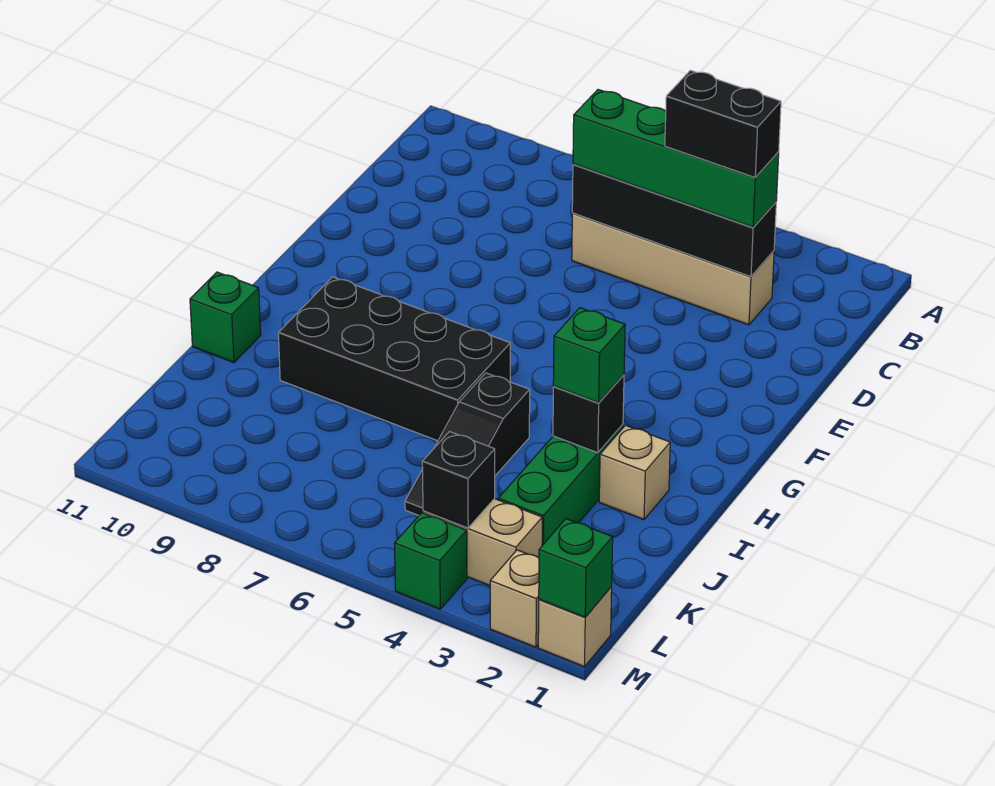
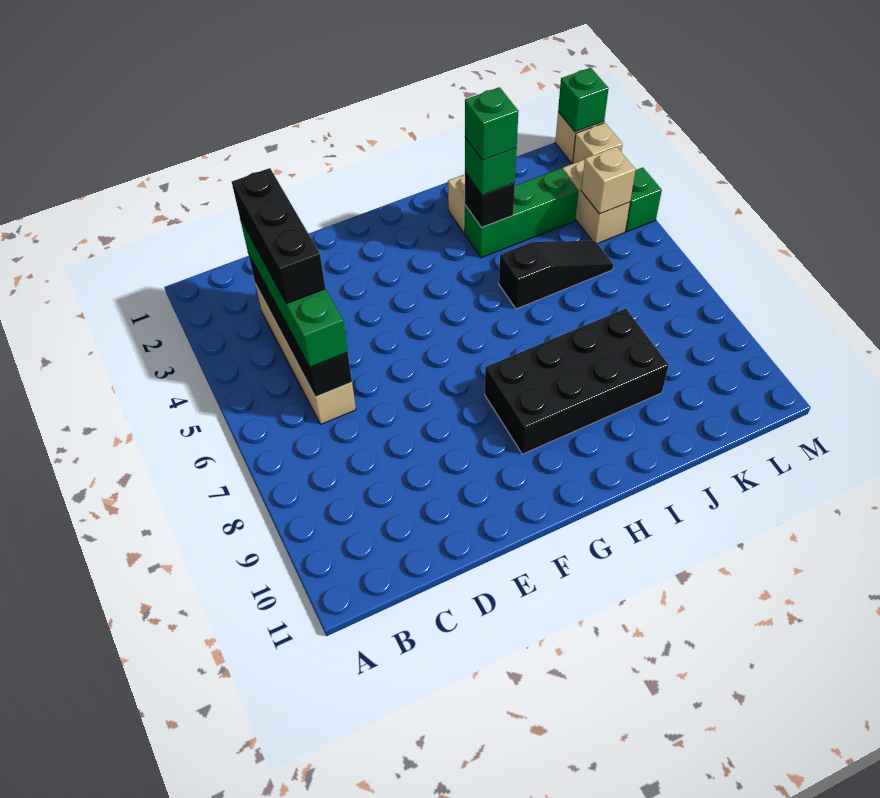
black brick C3:C4 level 4 -> black brick C3:C5 level 4
black brick H6:I9 level 1 -> black brick G8:J9 level 1
green brick I11 level 1 -> green brick I3 level 4
black brick L4 level 2 -> tan brick L4 level 2

